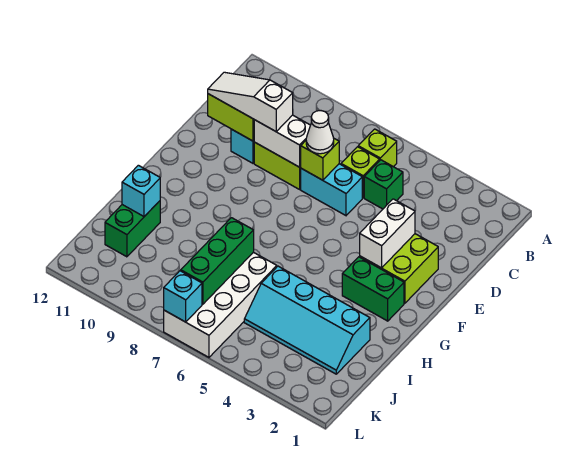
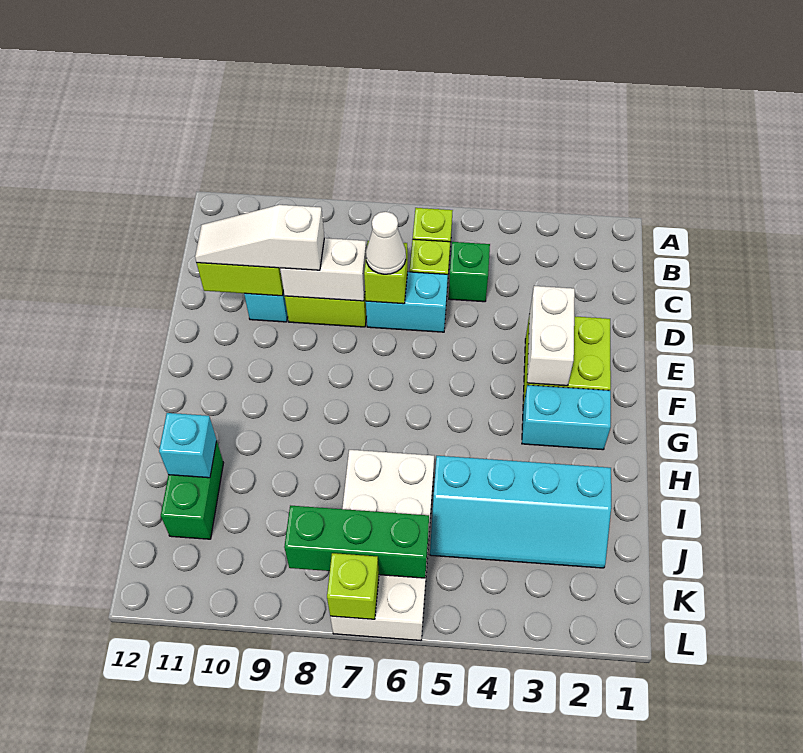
green brick G2:G3 level 1 -> cyan brick G2:G3 level 1
green brick I7:K7 level 2 -> green brick K6:K8 level 2
cyan brick L7 level 2 -> lime brick L7 level 2

